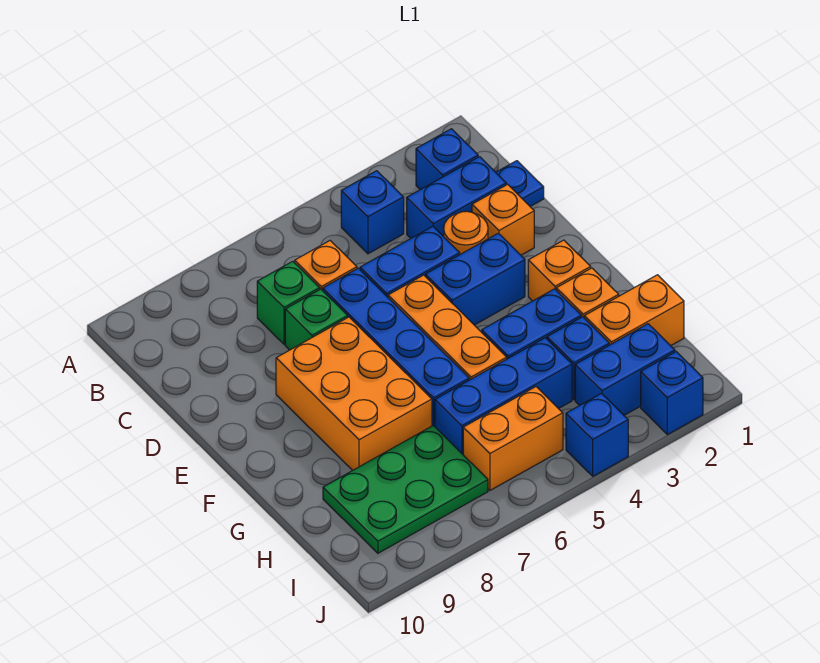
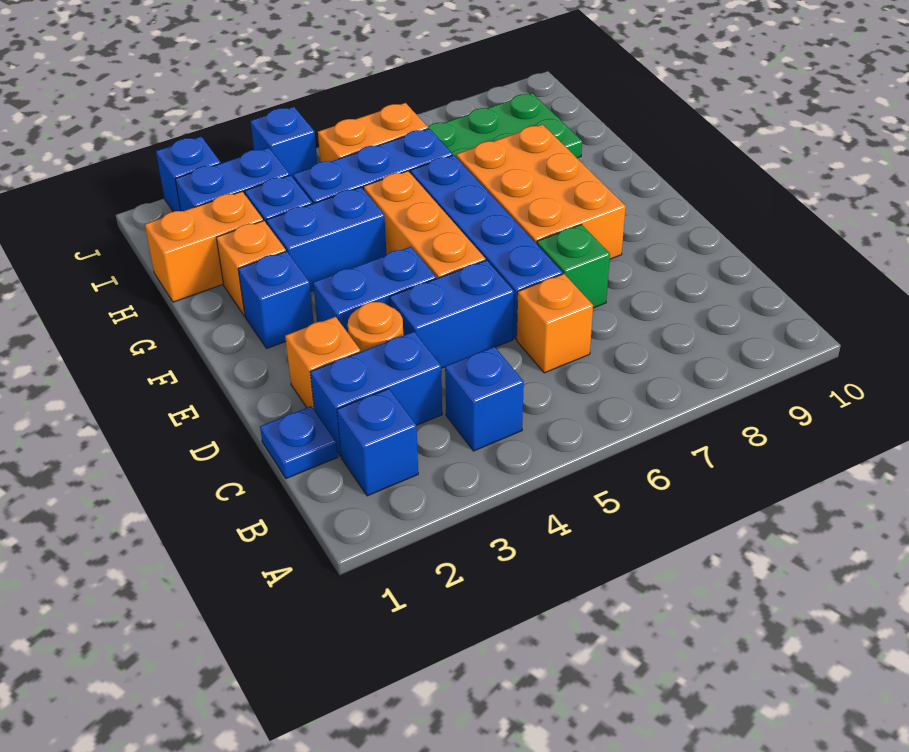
green brick C7 level 1 -> none
orange brick F2 level 1 -> blue brick F2 level 1

